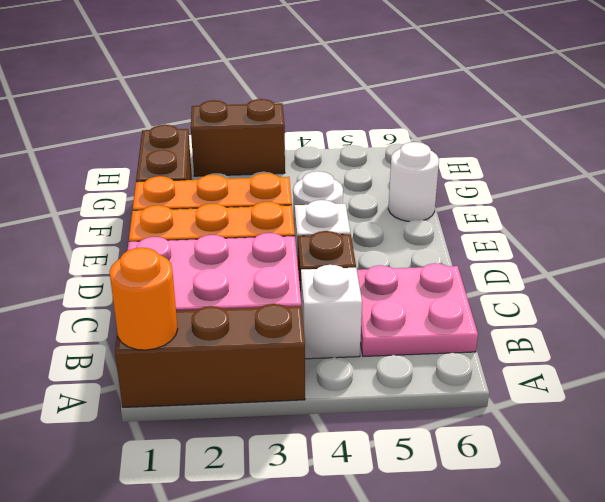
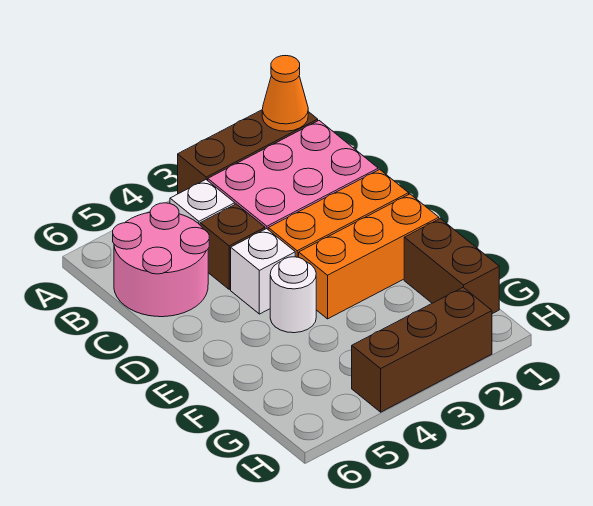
orange round brick A1 level 2 -> orange cone A1 level 2
pink plate B5:C6 level 1 -> pink round brick B5:C6 level 1
white round brick F6 level 1 -> none
brown brick H2:H3 level 1 -> brown brick H2:H4 level 1

